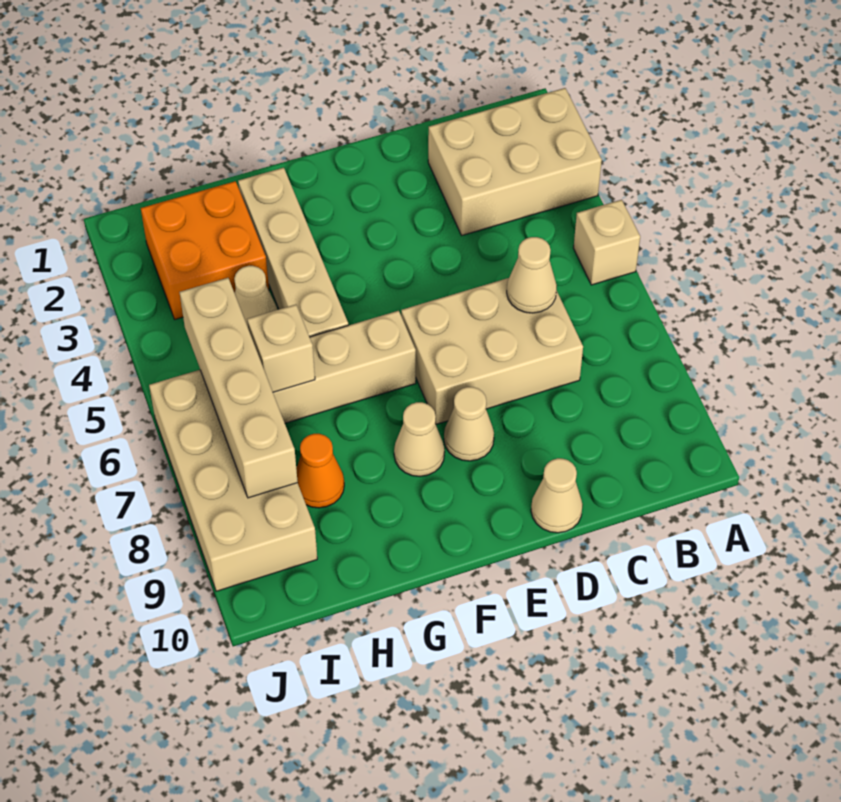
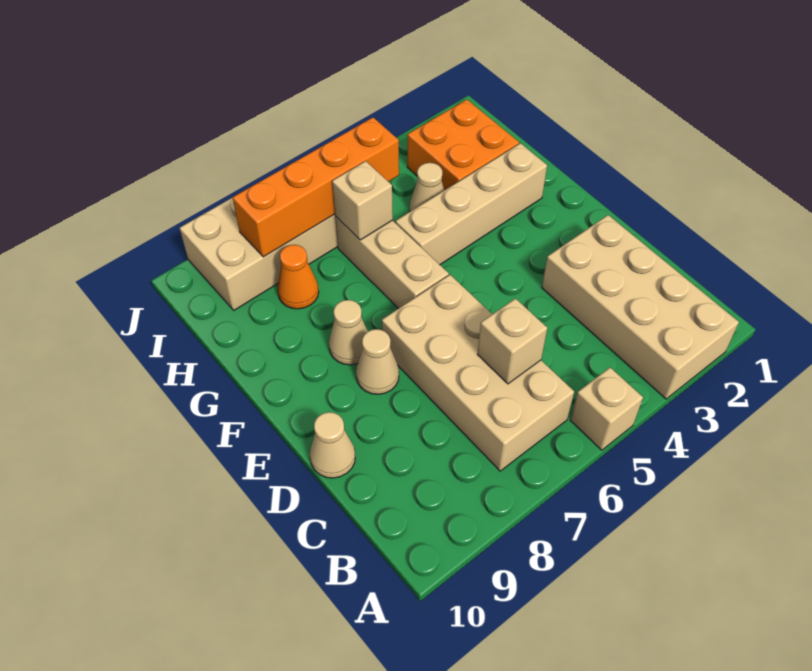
tan brick A2:C3 level 1 -> tan brick A2:D3 level 1
tan brick C6:E7 level 1 -> tan brick B6:E7 level 1
tan cone C6 level 2 -> tan brick C6 level 2
tan brick I5:I8 level 2 -> orange brick I5:I8 level 2

